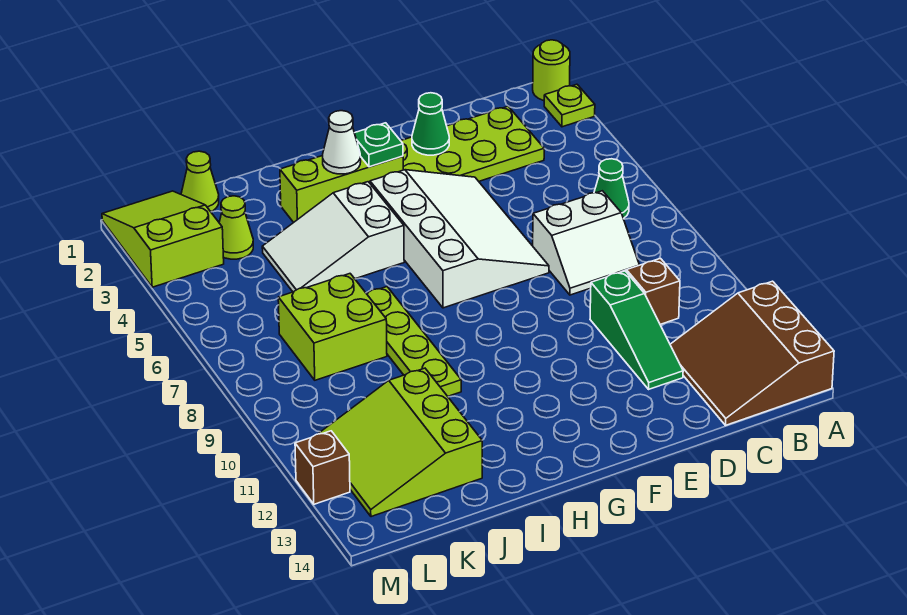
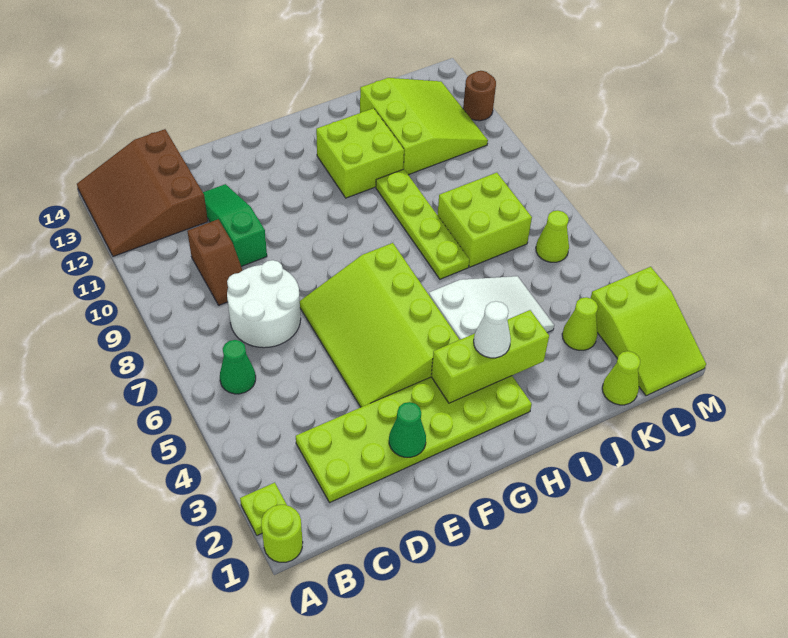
brown slope A12:C14 level 1 top A -> brown slope A12:C14 level 1 top C
white slope C7:D8 level 1 top 7 -> white round brick C7:D8 level 1
white slope E4:G7 level 1 top G -> lime slope E4:G7 level 1 top G
green plate G3 level 3 -> none
none -> lime brick H11:I12 level 1
none -> lime cone L6 level 1
brown brick M12 level 1 -> brown round brick M12 level 1

